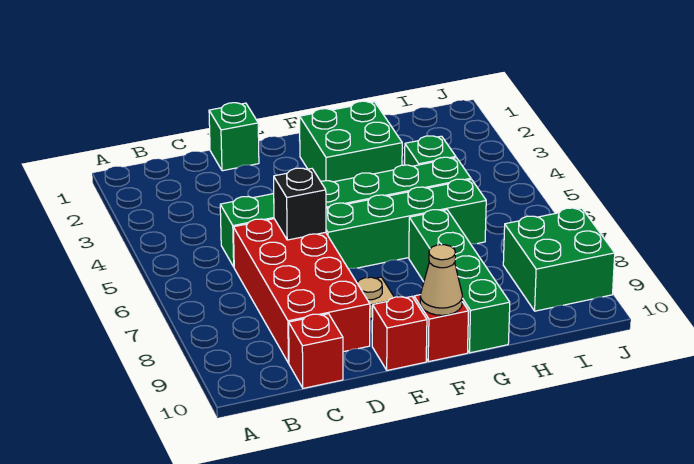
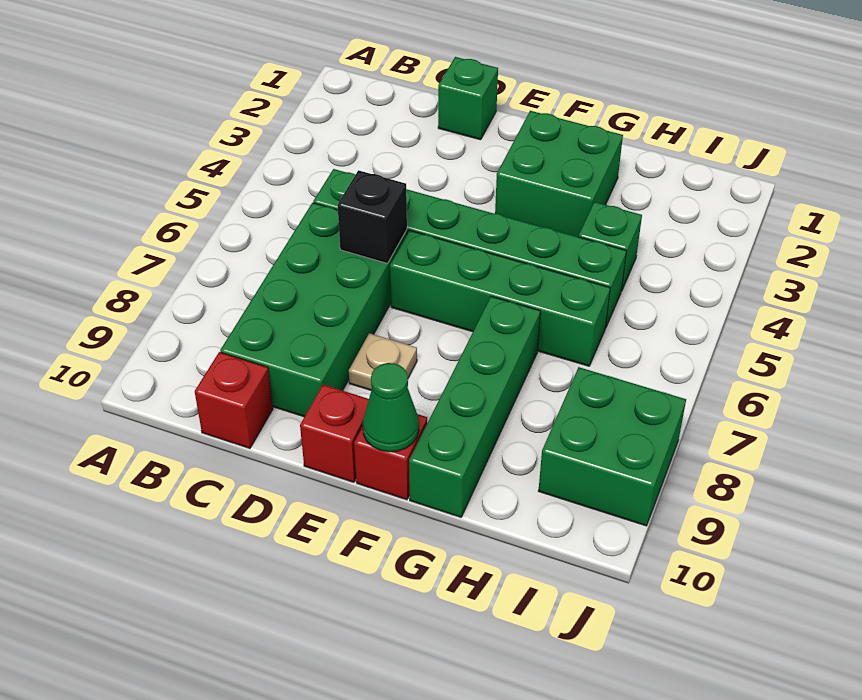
red brick C6:D9 level 1 -> green brick C6:D9 level 1
tan cone F10 level 2 -> green cone F10 level 2

